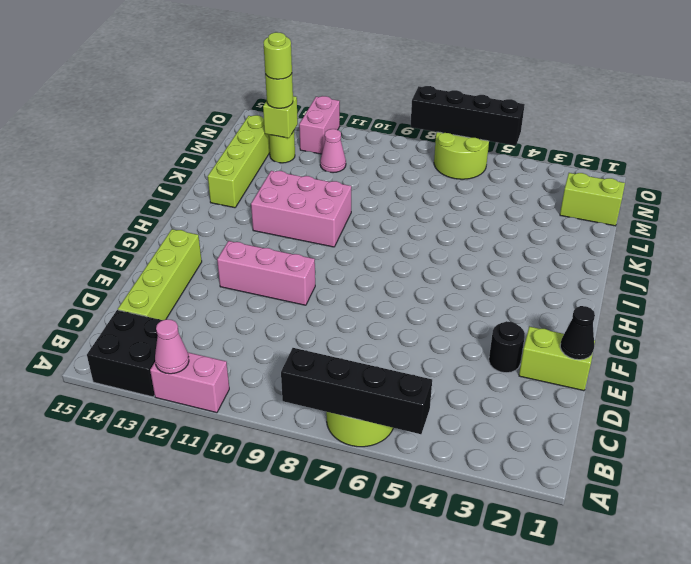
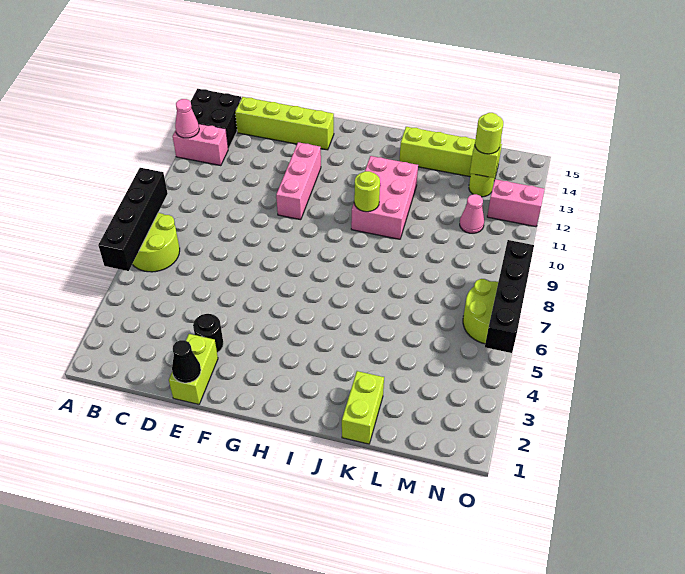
pink brick A11:A12 level 1 -> pink brick A12:B12 level 1
lime brick M1:M2 level 1 -> lime brick K1:K2 level 1
lime round brick M13 level 4 -> lime round brick I10 level 2

